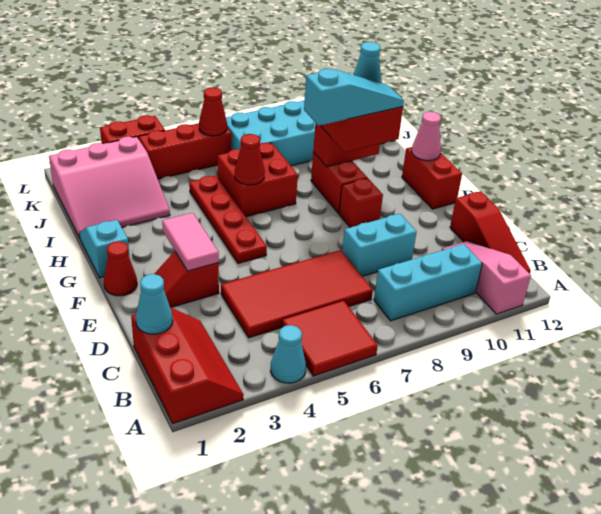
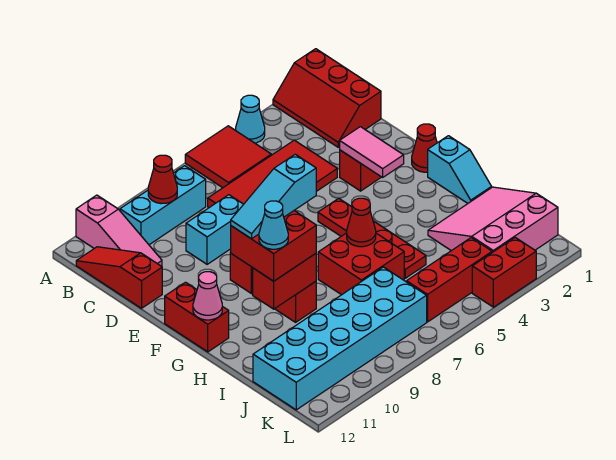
cyan cone C1 level 2 -> none
red cone K6 level 2 -> red cone B9 level 2

